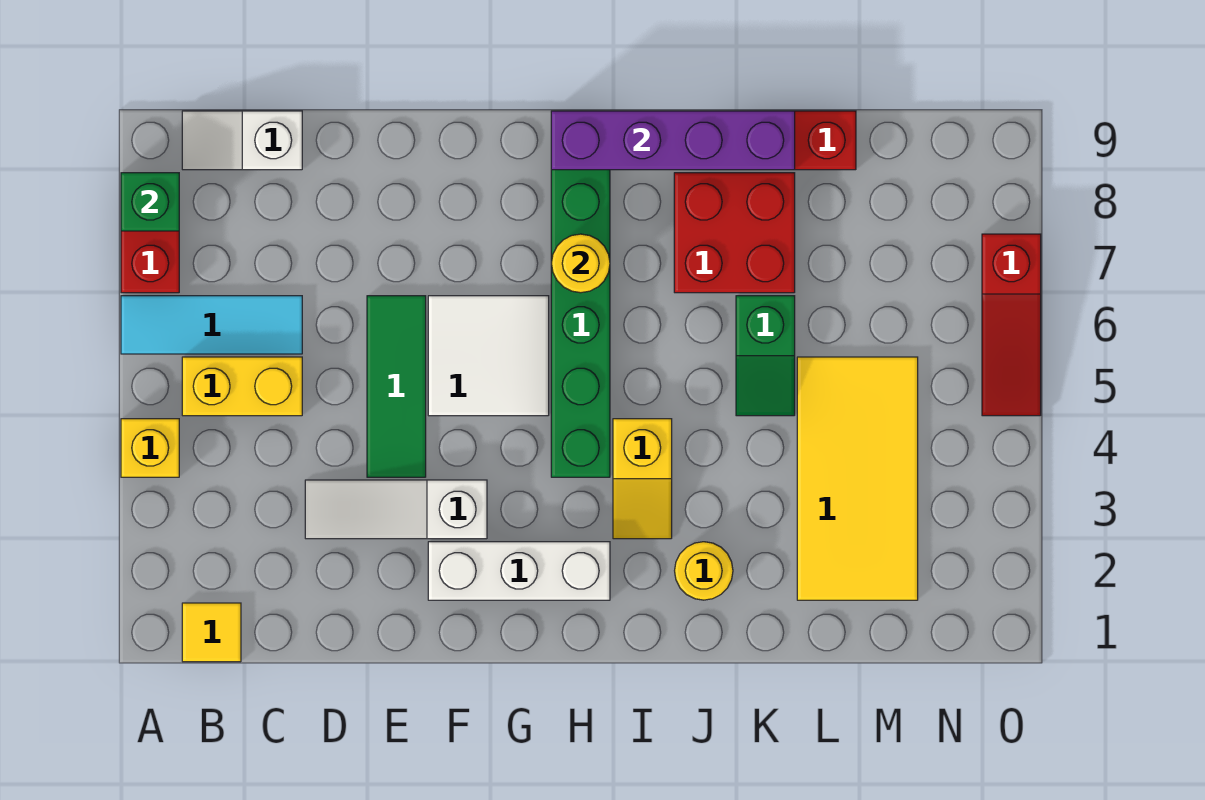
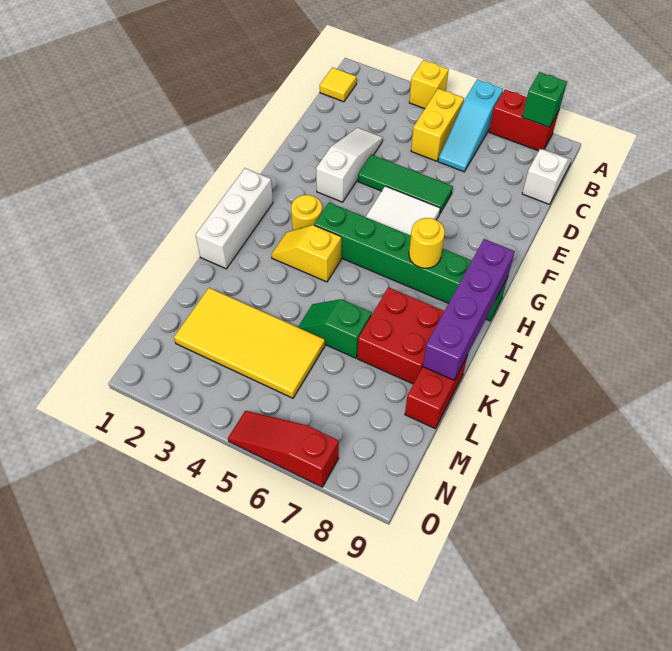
cyan tile A6:C6 level 1 -> cyan slope A6:C6 level 1 top A
white brick F2:H2 level 1 -> white brick H1:J1 level 1
yellow round brick J2 level 1 -> yellow round brick H3 level 1

